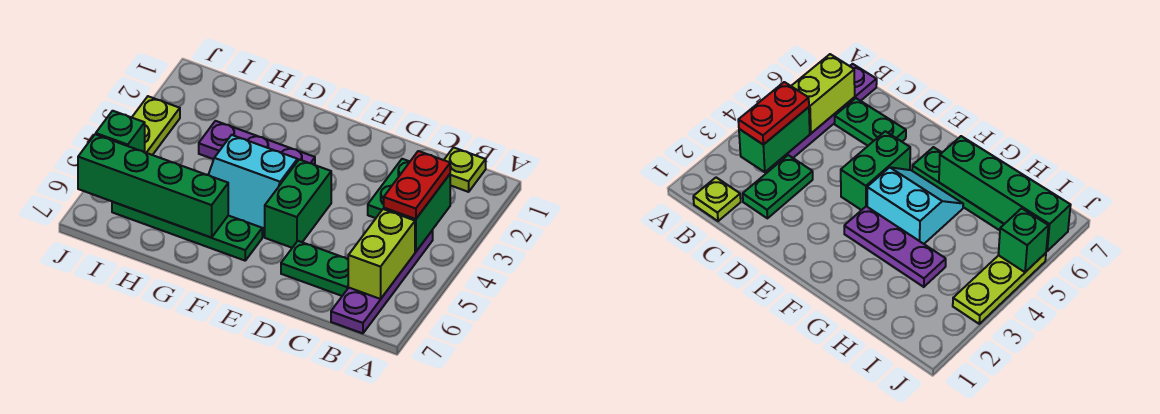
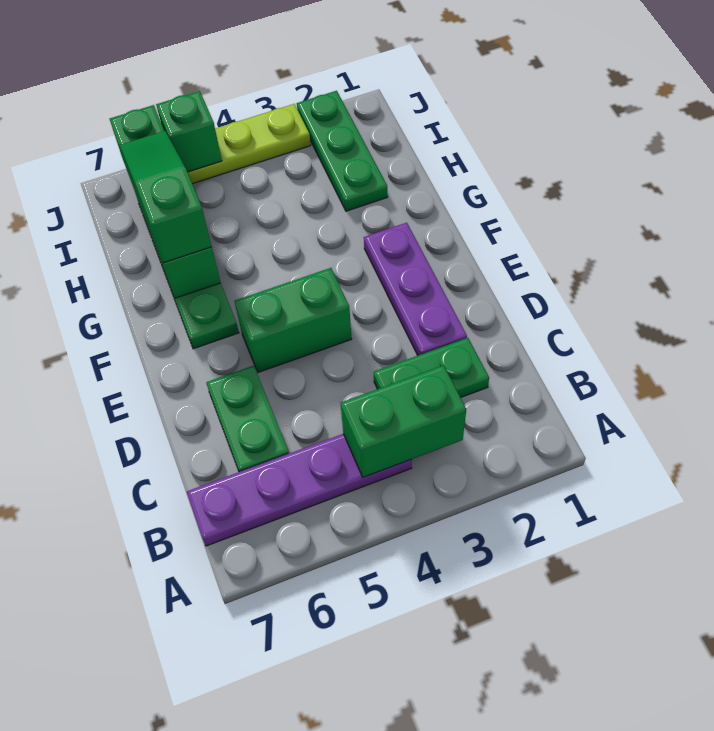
lime plate B1 level 1 -> none
red plate B3:B4 level 3 -> none
lime brick B5:B6 level 2 -> none
purple plate F3:H3 level 1 -> purple plate D2:F2 level 1
cyan slope F4:G5 level 1 top 4 -> none
none -> green slope G6:I6 level 3 top G
none -> green plate H2:J2 level 1

